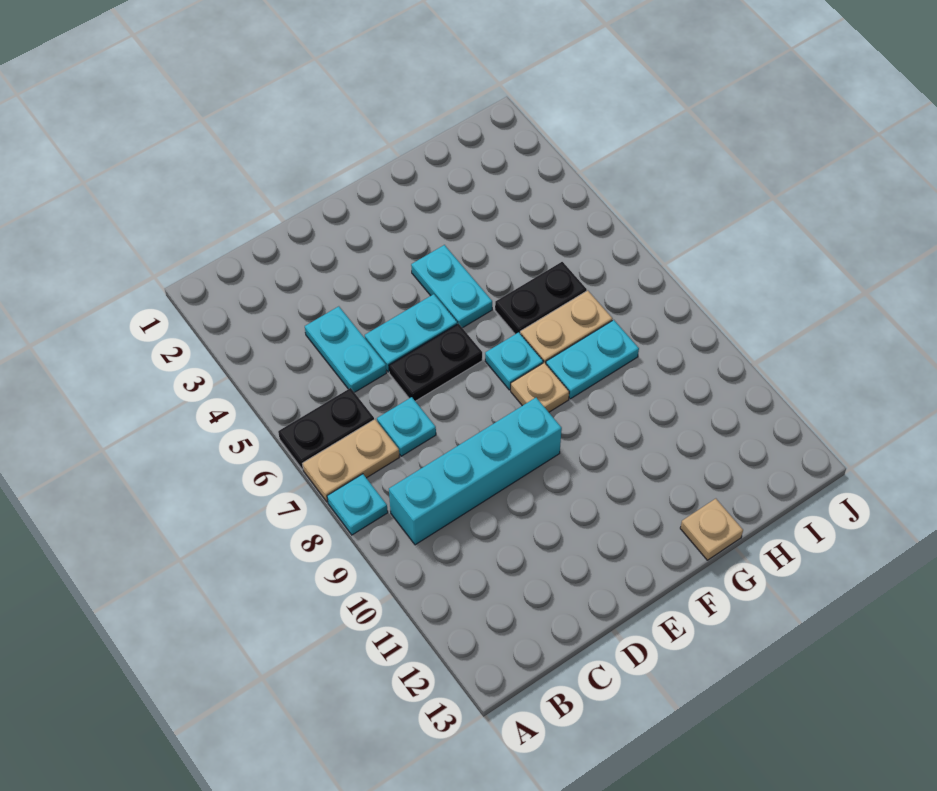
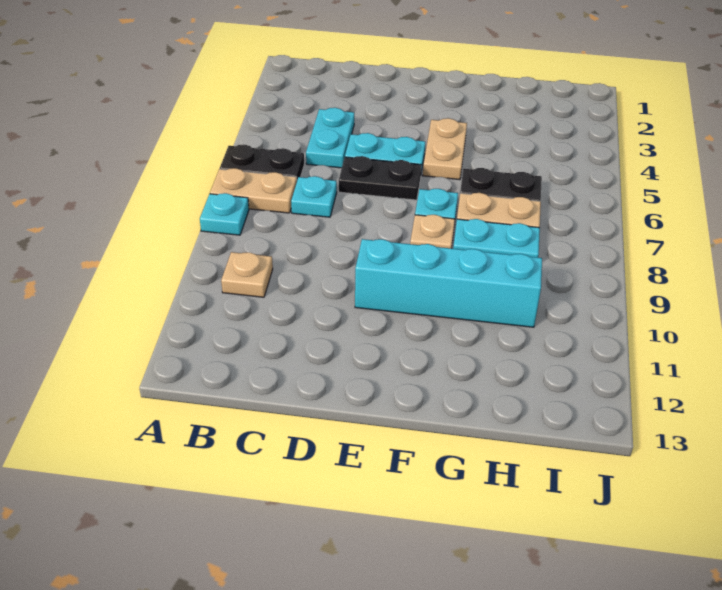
cyan brick B9:E9 level 1 -> cyan brick E10:H10 level 1
cyan plate F4:F5 level 1 -> tan plate F4:F5 level 1
tan plate G13 level 1 -> tan plate B10 level 1

